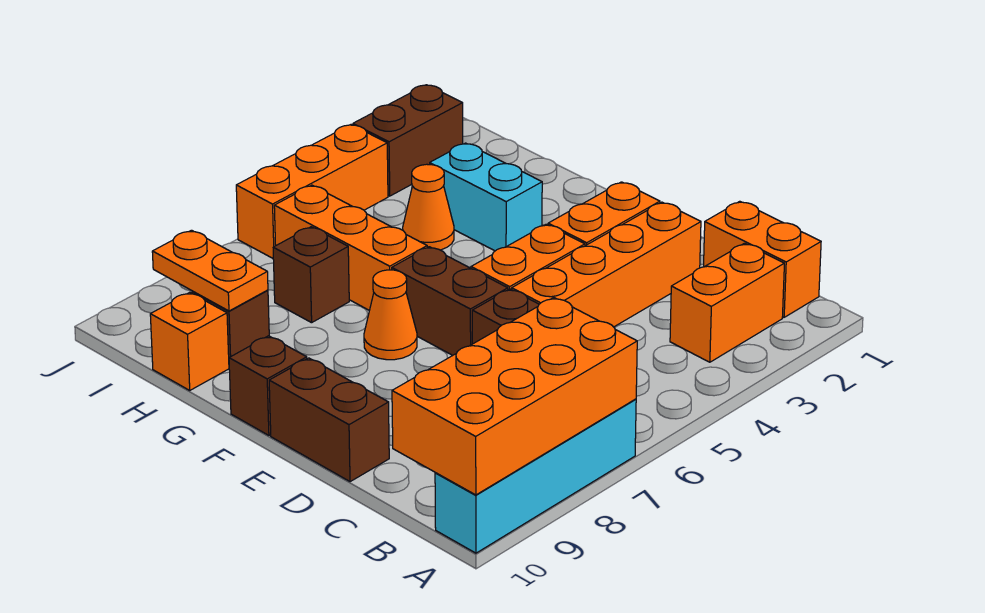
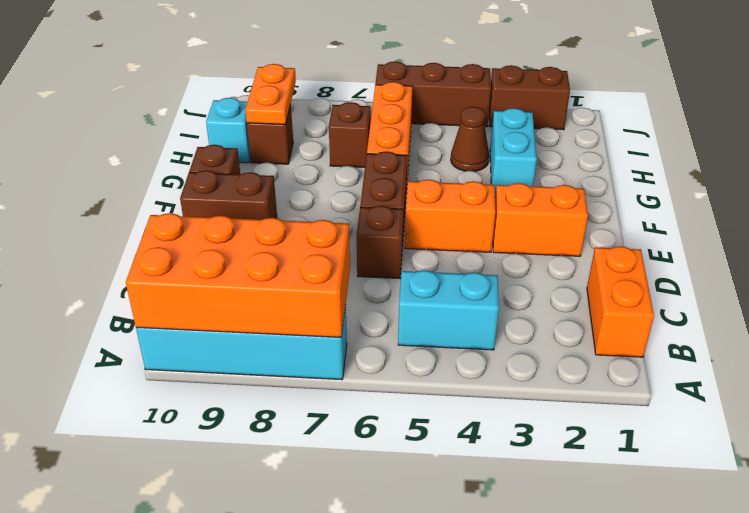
orange brick B2:B3 level 1 -> none
none -> cyan brick B4:B5 level 1
orange brick D2:D5 level 1 -> none
brown brick D10:E10 level 1 -> brown brick E9:E10 level 1
orange cone F7 level 1 -> none
orange cone H4 level 1 -> brown cone H4 level 1
orange brick H10 level 1 -> cyan brick H10 level 1
orange brick J4:J6 level 1 -> brown brick J4:J6 level 1

